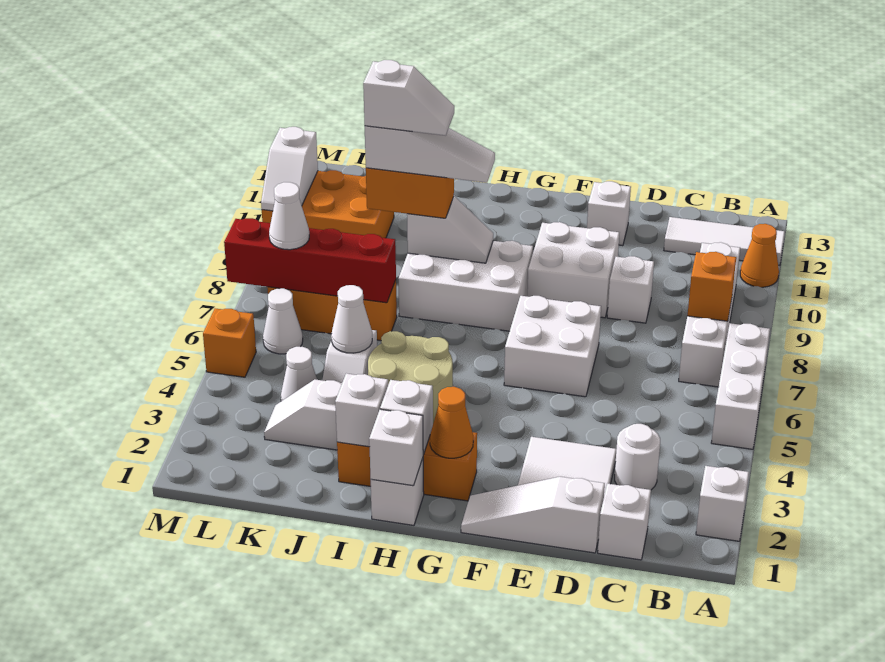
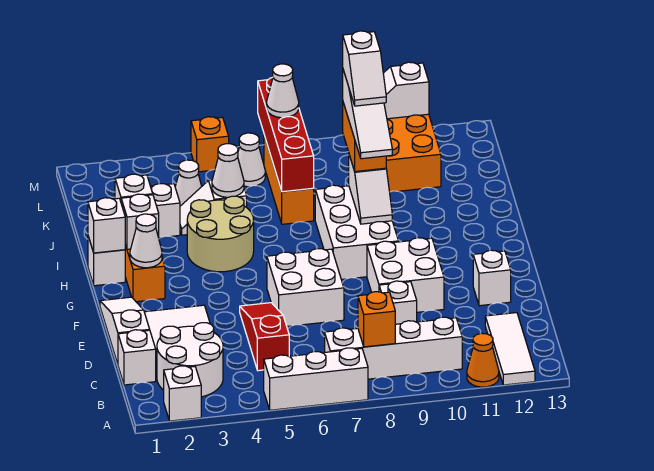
white round brick C3 level 1 -> white round brick B2:C3 level 1
none -> red slope C5:E5 level 1 top C
orange cone G2 level 2 -> white cone G2 level 2

